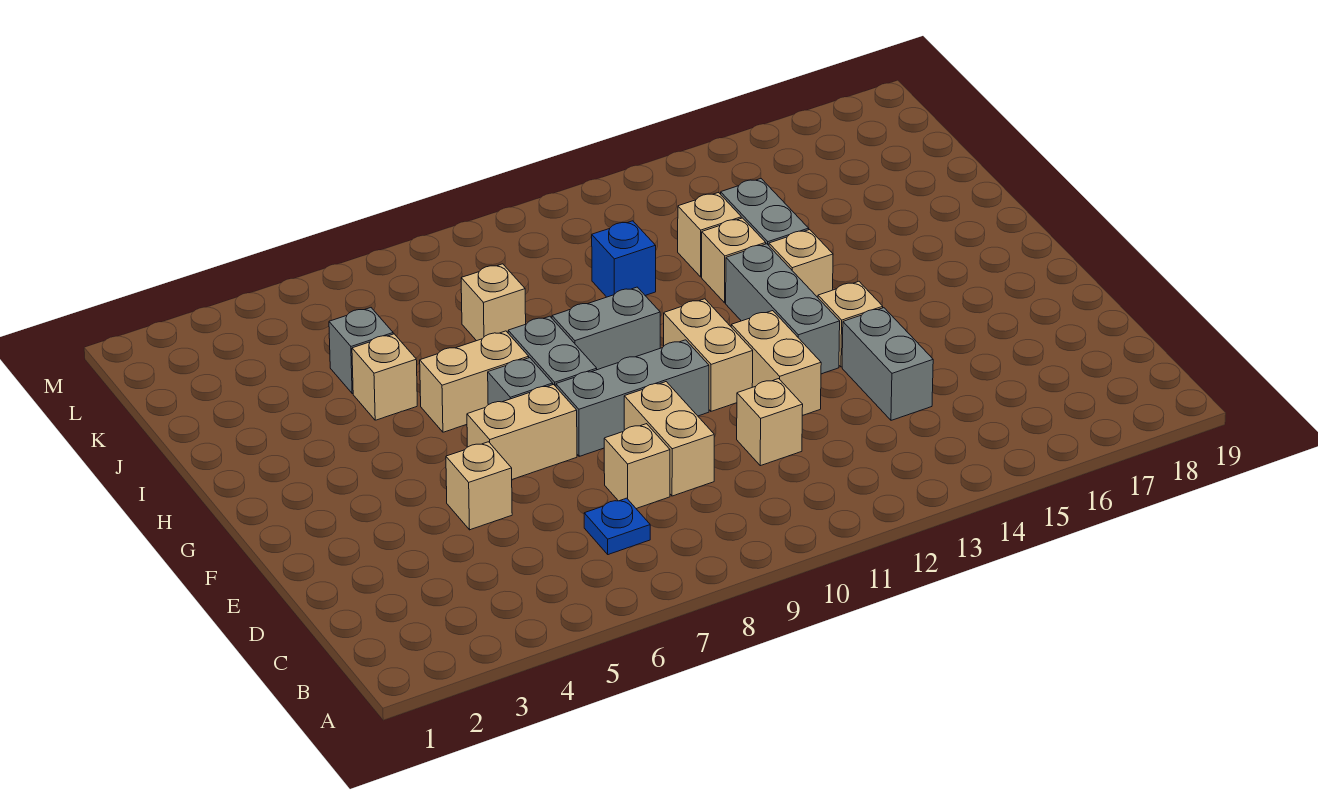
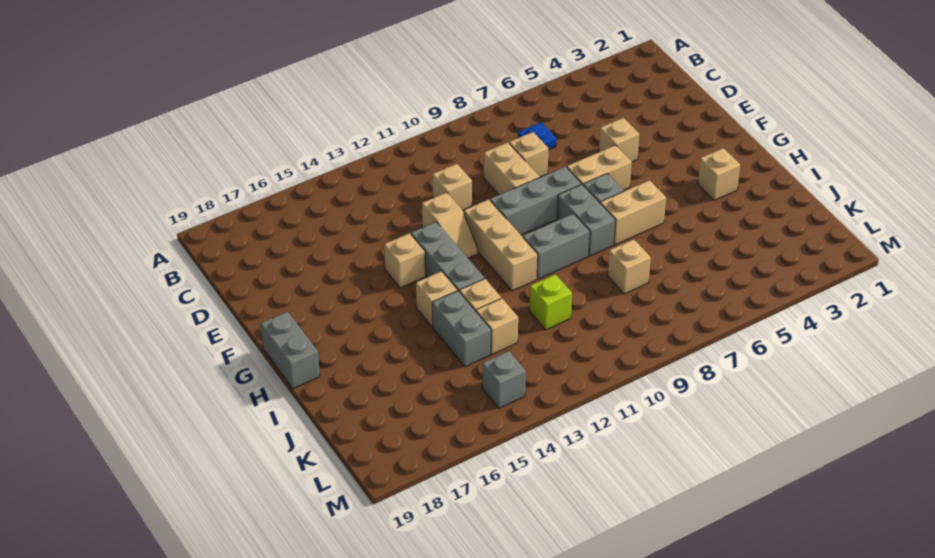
grey brick D14:E14 level 1 -> grey brick G19:H19 level 1
tan brick E12:F12 level 1 -> tan slope E12:F12 level 1 top E
tan brick F11:G11 level 1 -> tan brick F11:H11 level 1
tan brick I5 level 1 -> tan brick H3 level 1
grey brick J5 level 1 -> grey brick L14 level 1
blue brick J11 level 1 -> lime brick J11 level 1

